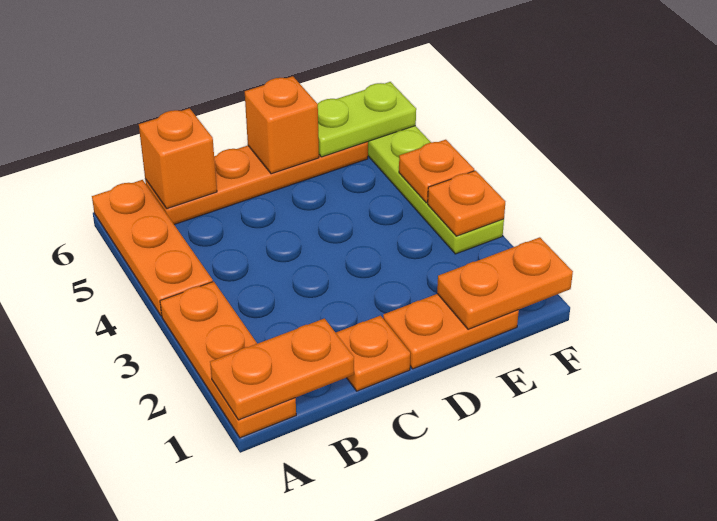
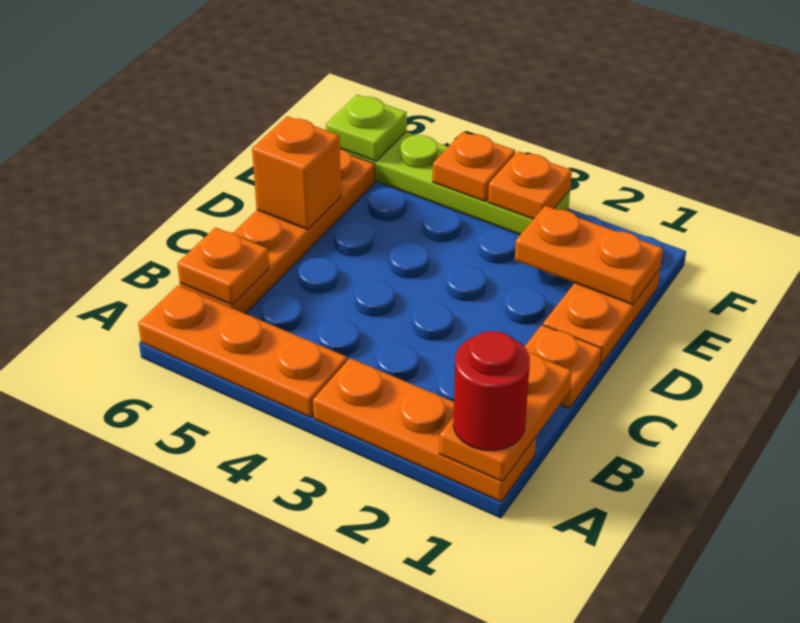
none -> red round brick A1 level 3
orange brick B6 level 2 -> orange plate B6 level 2
orange plate E1:F1 level 2 -> orange plate E1:E2 level 2
lime plate E6:F6 level 2 -> lime plate F6 level 2

